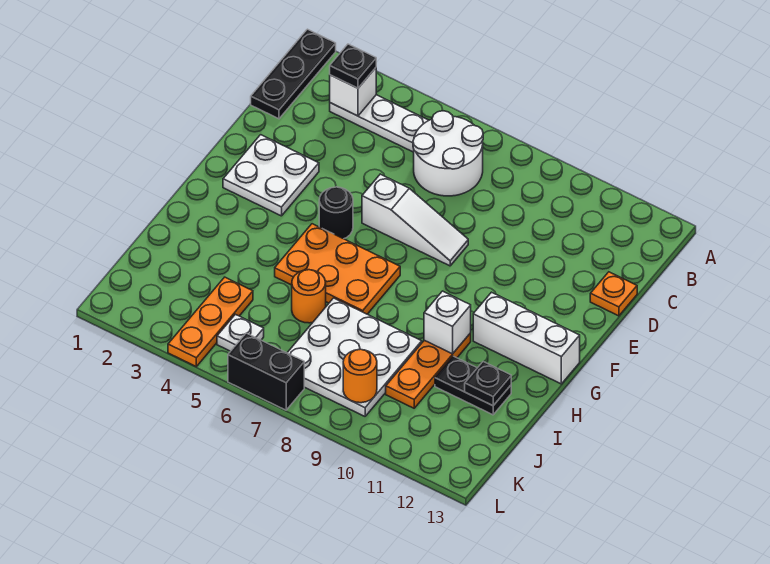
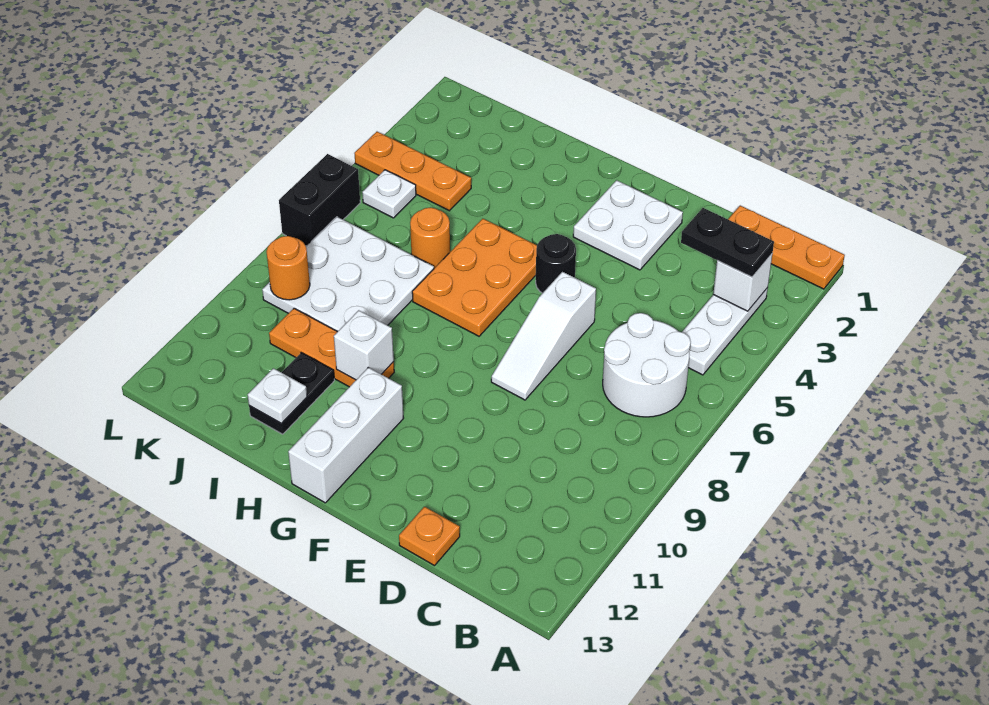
black plate A1:C1 level 1 -> orange plate A1:C1 level 1
black plate B3 level 3 -> black plate B3:C3 level 3
black plate I12 level 2 -> white plate I12 level 2

